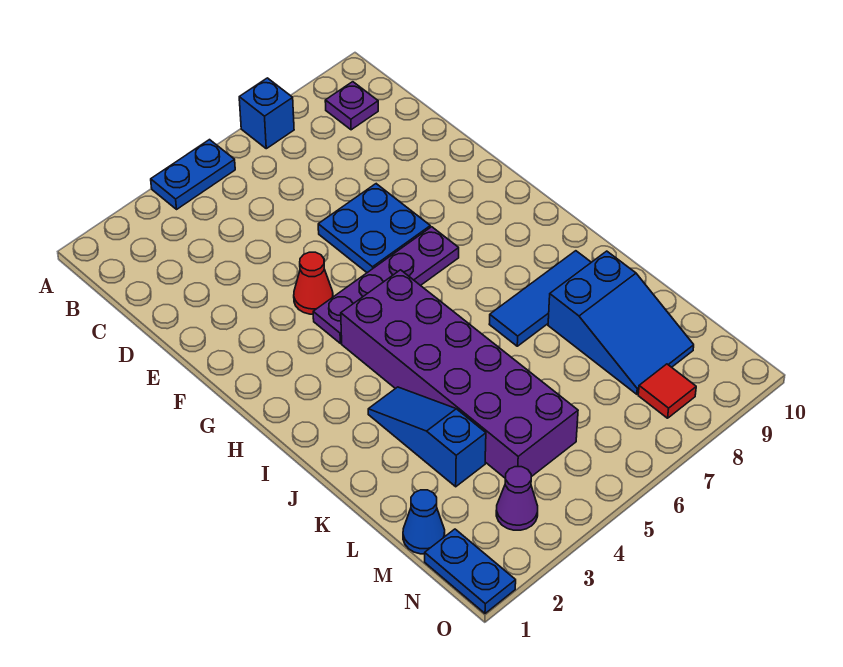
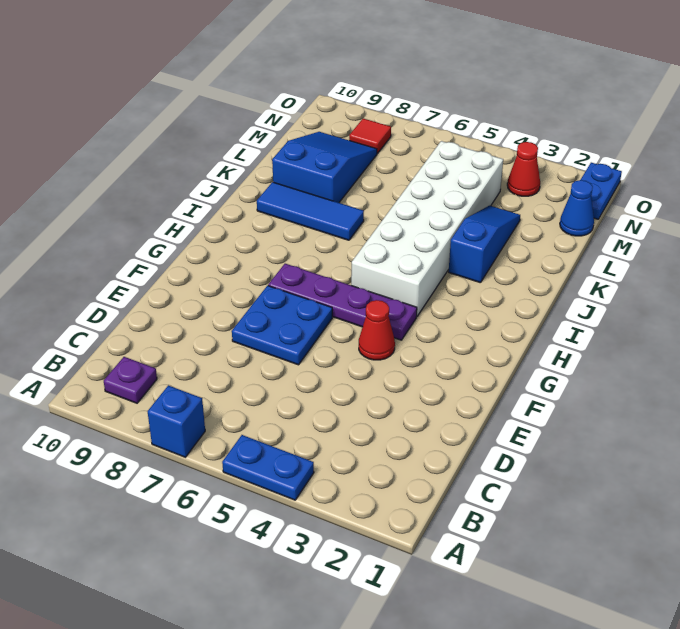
purple brick H4:M5 level 1 -> white brick H4:M5 level 1
blue slope J3:L3 level 1 top L -> blue slope J3:L3 level 1 top J
purple cone N3 level 1 -> red cone N3 level 1

